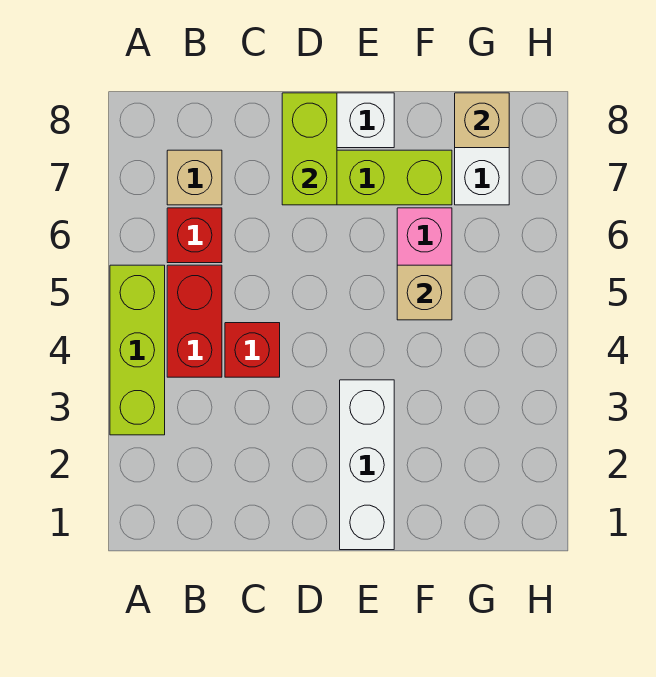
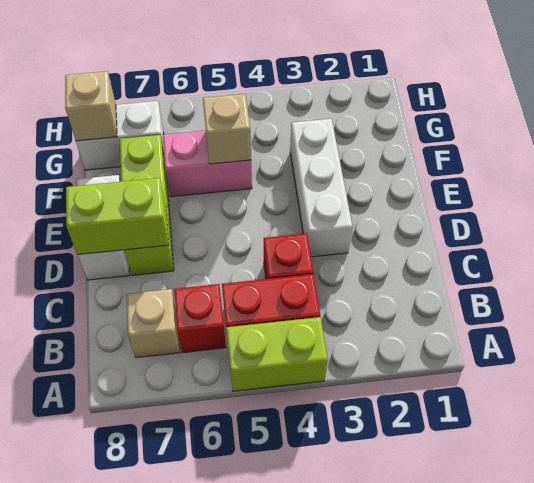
lime brick A3:A5 level 1 -> lime brick A4:A5 level 1
white brick E1:E3 level 1 -> white brick D3:F3 level 1

